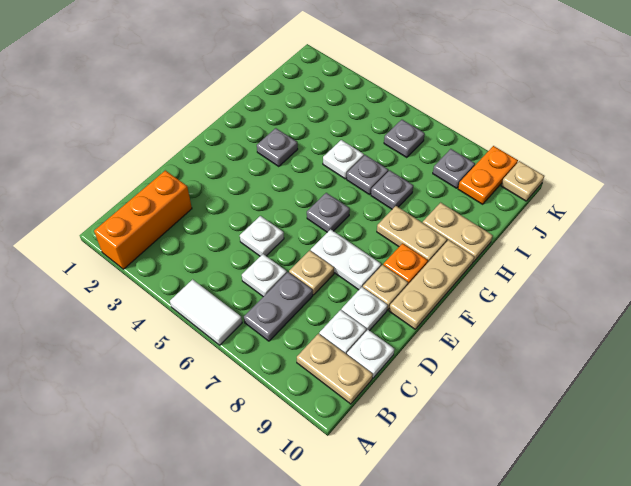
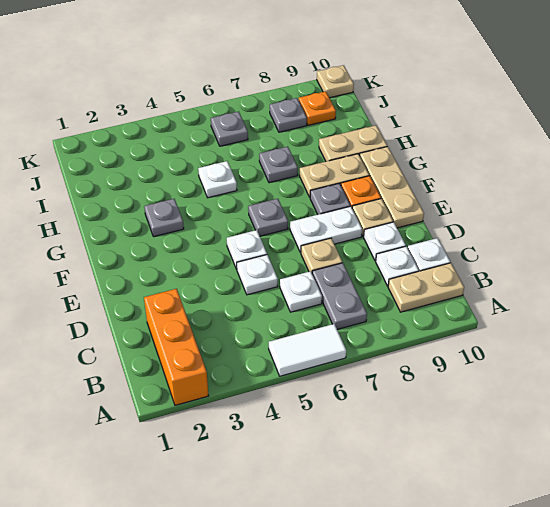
none -> white plate E5 level 1
grey plate H6 level 1 -> grey plate F8 level 1
orange plate J9:K9 level 1 -> orange plate J9 level 1

